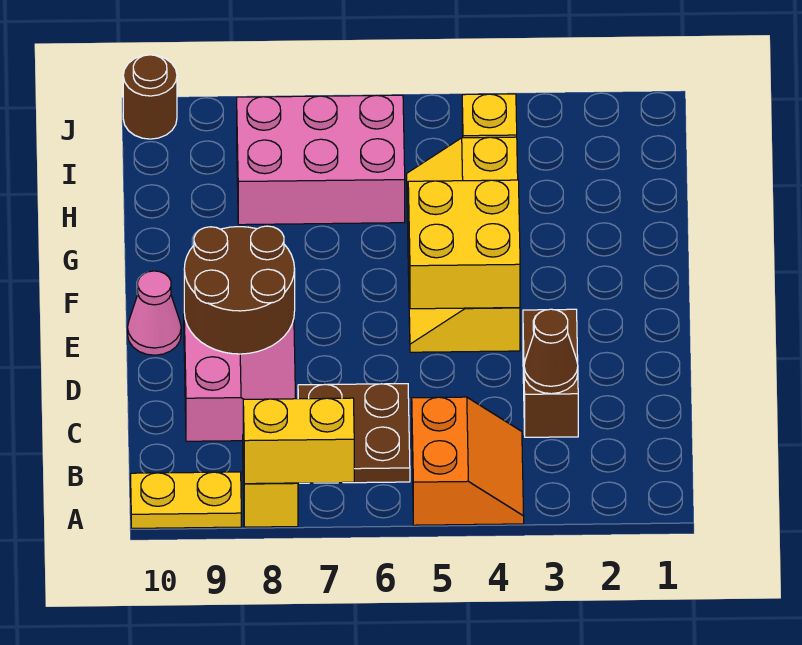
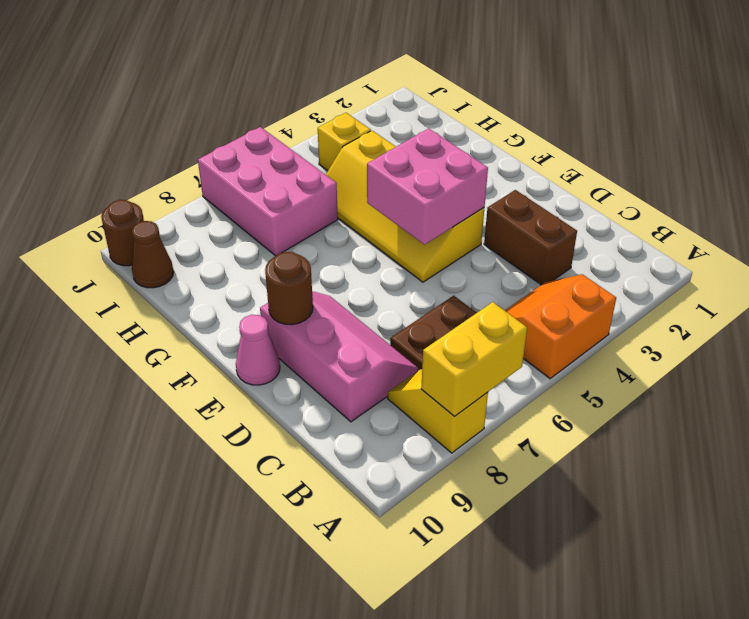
orange slope A4:B5 level 1 top 5 -> orange slope A4:B5 level 1 top A
yellow plate A9:A10 level 1 -> none
brown cone C3 level 2 -> brown cone I10 level 1
brown round brick D8:E9 level 2 -> brown round brick E9 level 2
yellow brick E4:F5 level 2 -> pink brick E4:F5 level 2
pink brick H6:I8 level 1 -> pink brick H6:J7 level 1

